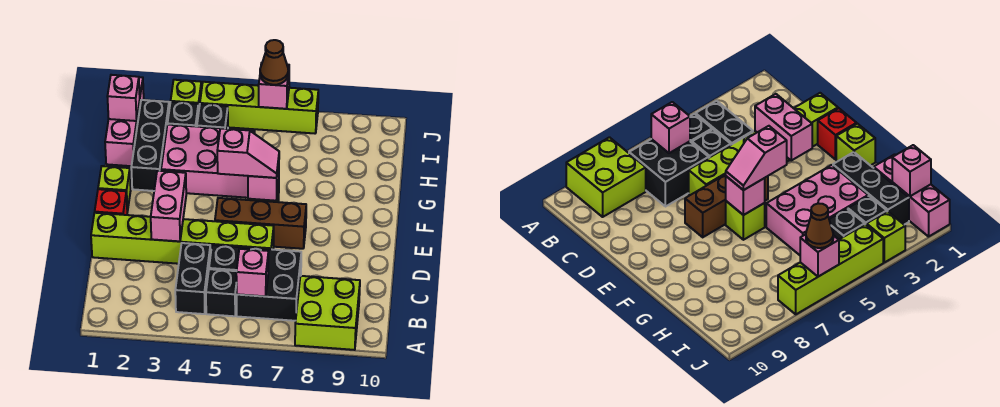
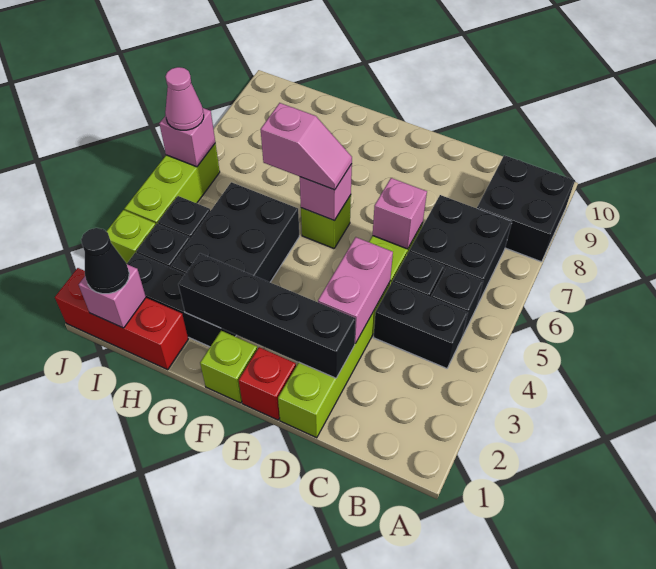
lime brick A8:B9 level 1 -> black brick A8:B9 level 1
pink brick B6 level 2 -> pink brick D6 level 2
none -> black brick D2:G2 level 2
pink brick D3:E3 level 2 -> pink brick D3:D4 level 2
brown brick E5:E7 level 1 -> none
pink slope F5:F6 level 3 top 5 -> pink slope F6:G6 level 3 top G
pink brick G3:H5 level 1 -> black brick G3:H5 level 1
pink brick H1:J1 level 1 -> red brick H1:J1 level 1
none -> black cone I1 level 3
lime brick J4:J7 level 1 -> lime brick J4:J6 level 1
brown cone J6 level 3 -> pink cone J6 level 3

